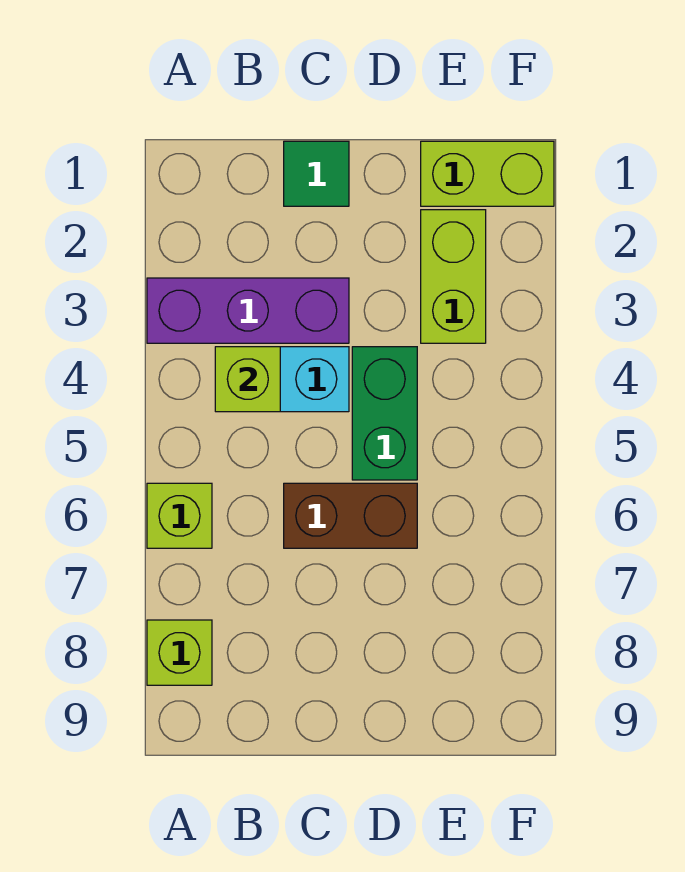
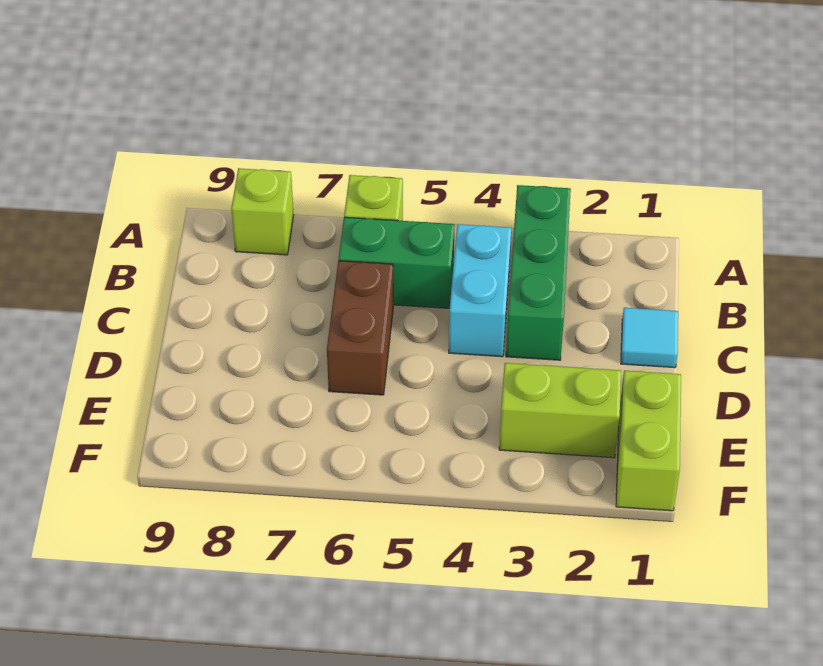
purple brick A3:C3 level 1 -> green brick A3:C3 level 1
lime brick B4 level 2 -> none
green tile C1 level 1 -> cyan tile C1 level 1
green brick D4:D5 level 1 -> green brick B5:B6 level 1

